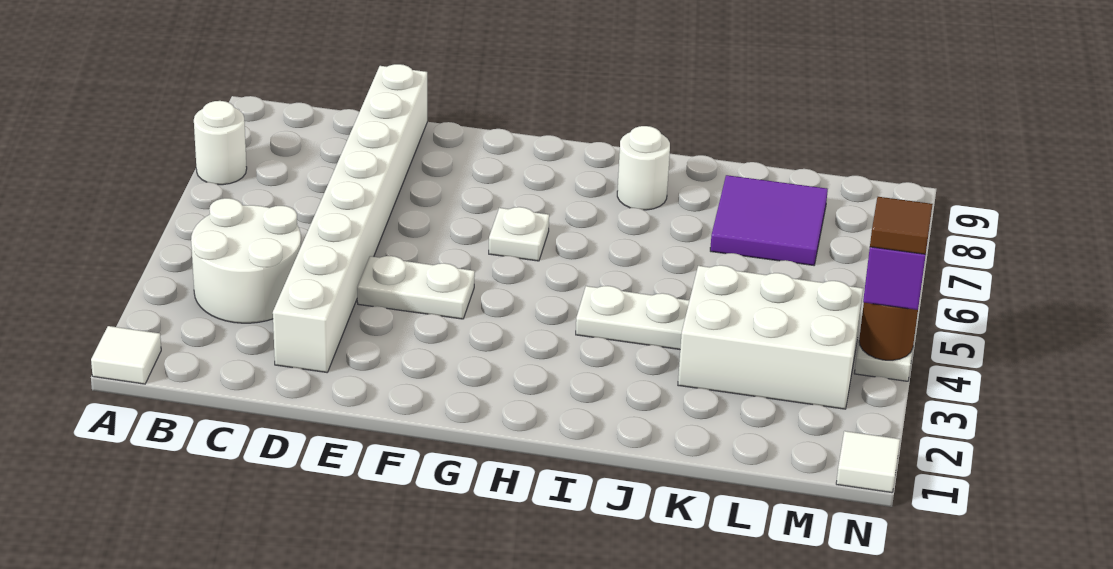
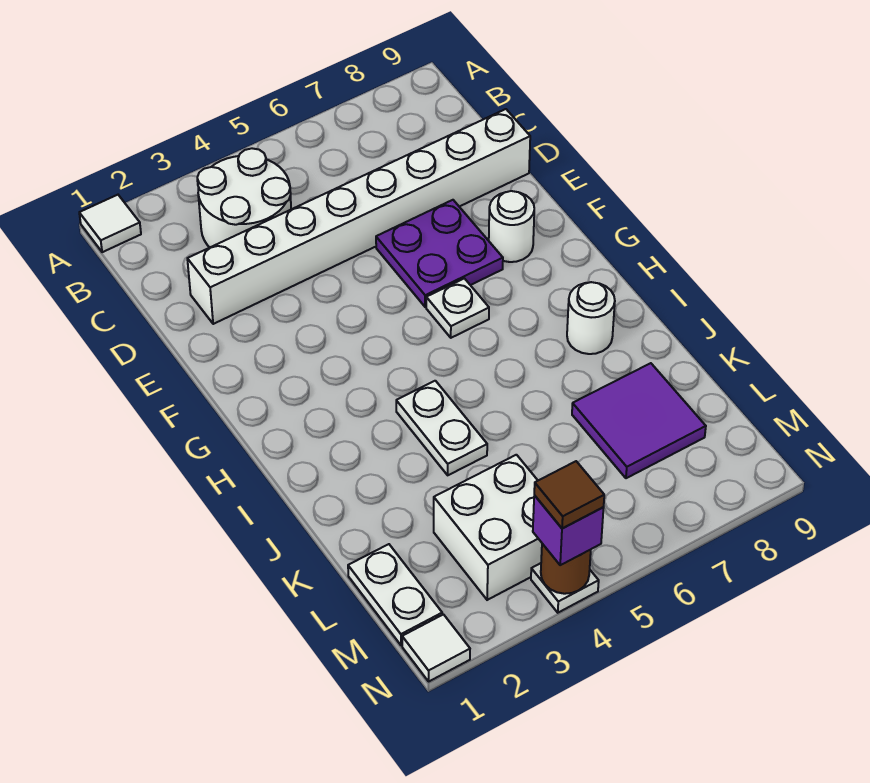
white round brick A7 level 1 -> white round brick F8 level 1
white plate E4:F4 level 1 -> white plate L1:M1 level 1
none -> purple plate E6:F7 level 1
white brick K3:M4 level 1 -> white brick L3:M4 level 1

